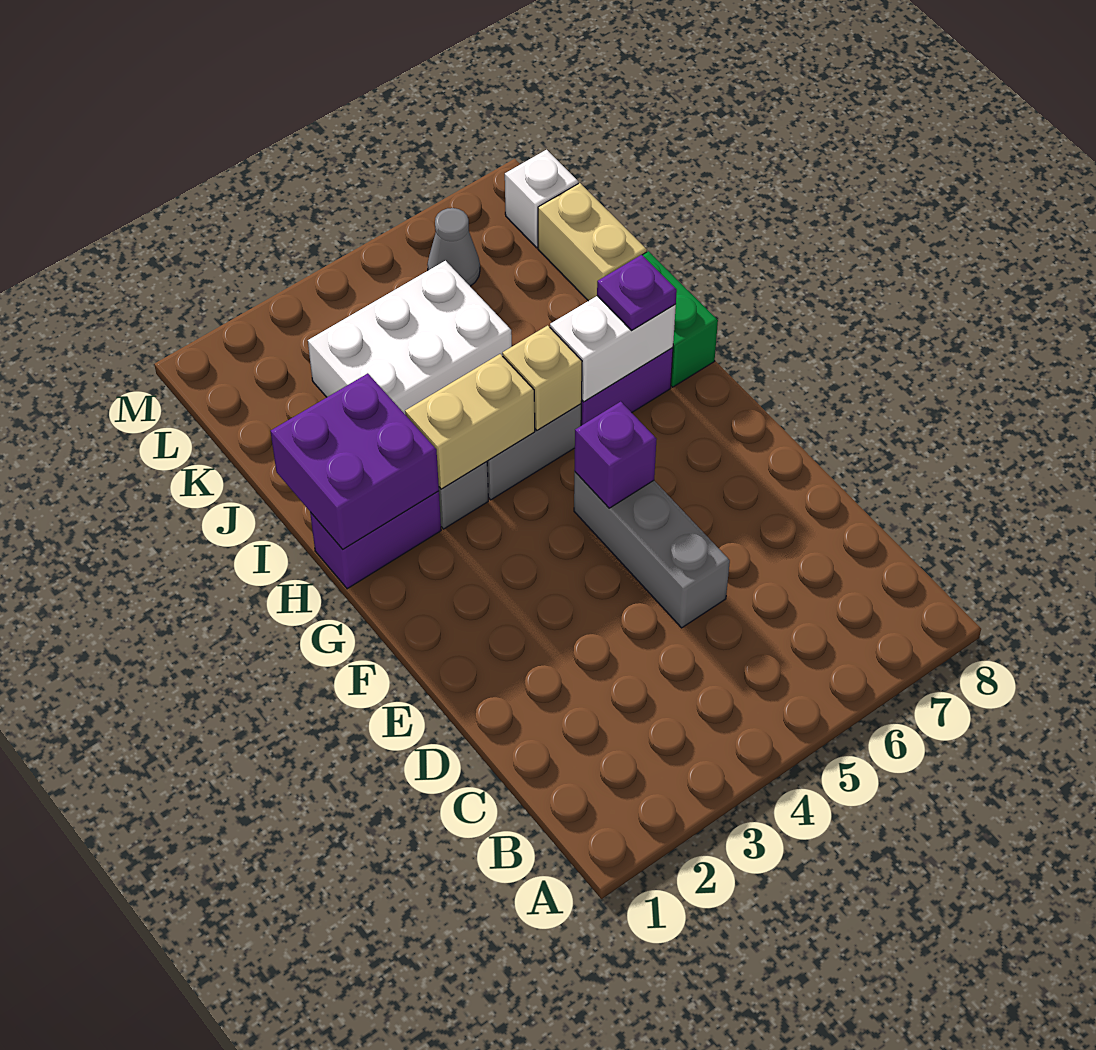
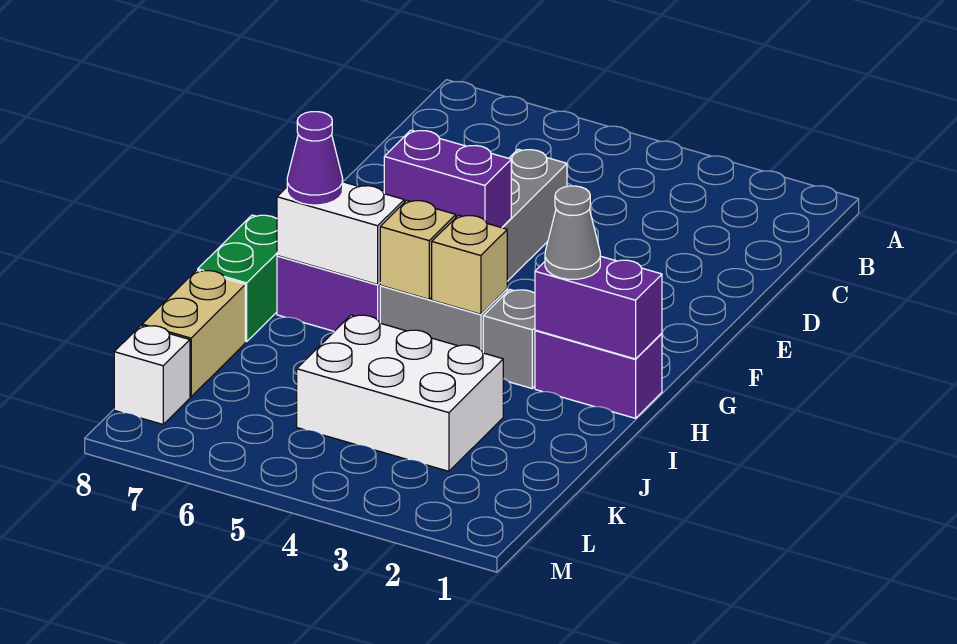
purple brick F5 level 2 -> purple brick F5:F6 level 2
purple brick H1:I2 level 2 -> purple brick H1:H2 level 2
tan brick H3:H4 level 2 -> tan brick H4 level 2
purple plate H7 level 3 -> purple cone H7 level 3
grey cone L6 level 1 -> grey cone H2 level 3

